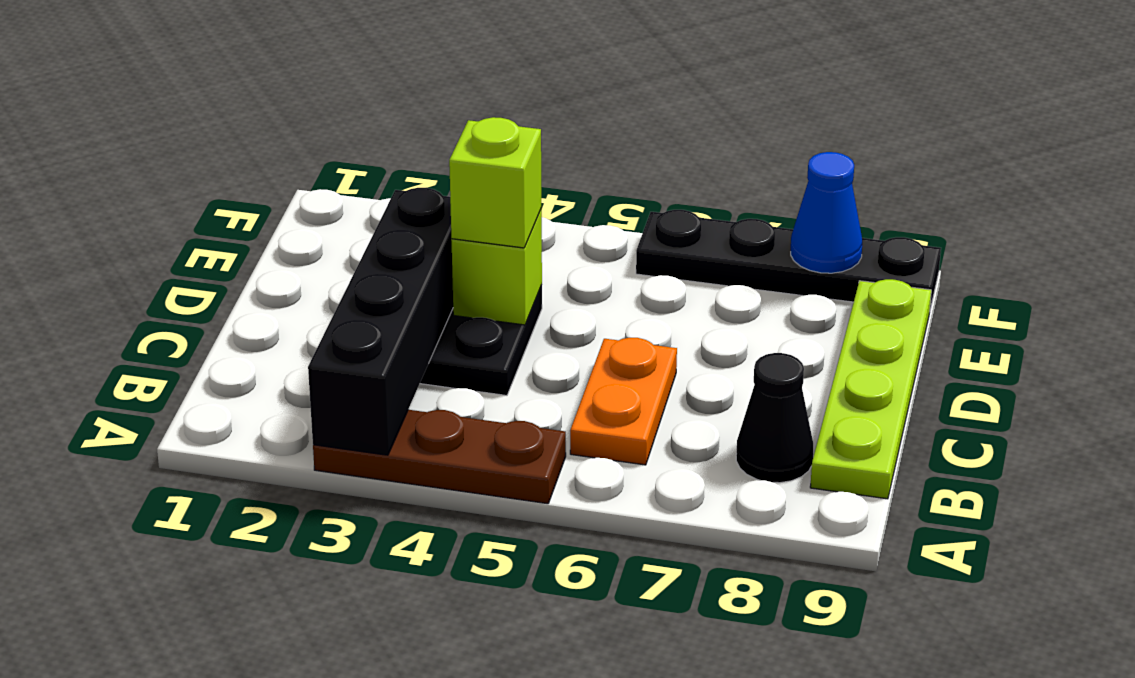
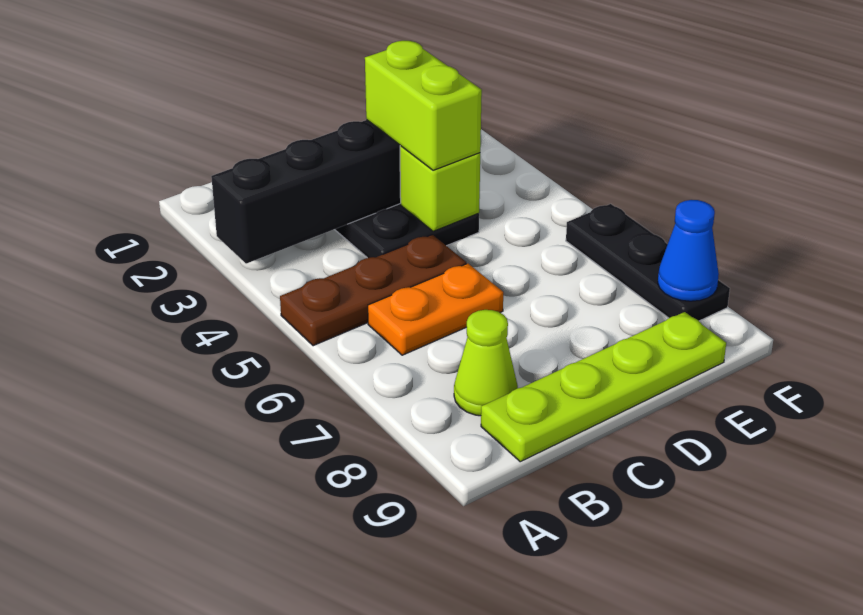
brown plate A3:A5 level 1 -> brown plate A5:C5 level 1
black cone B8 level 1 -> lime cone B8 level 1
lime brick D4 level 3 -> lime brick D3:D4 level 3
black plate F6:F9 level 1 -> black plate F6:F8 level 1

